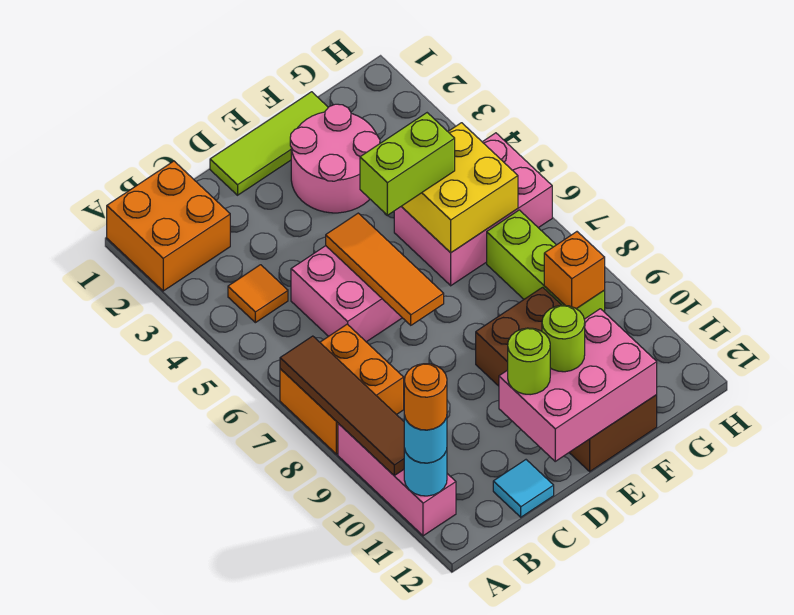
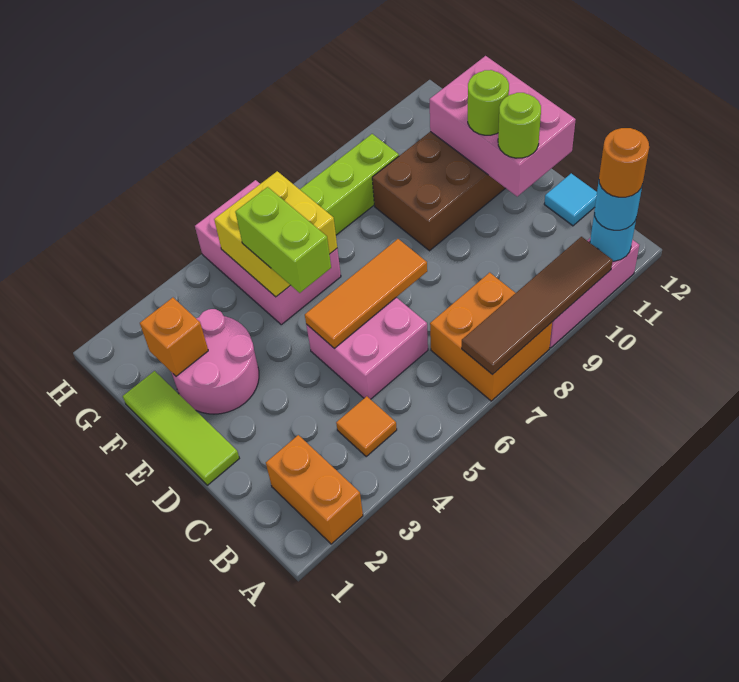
orange brick A1:B2 level 1 -> orange brick A2:B2 level 1
orange brick G9 level 2 -> orange brick F2 level 2

